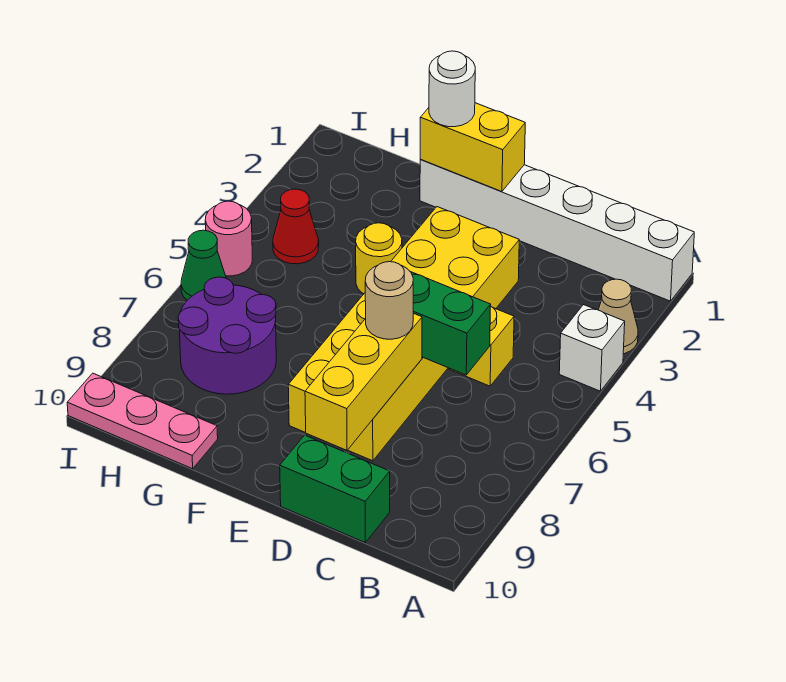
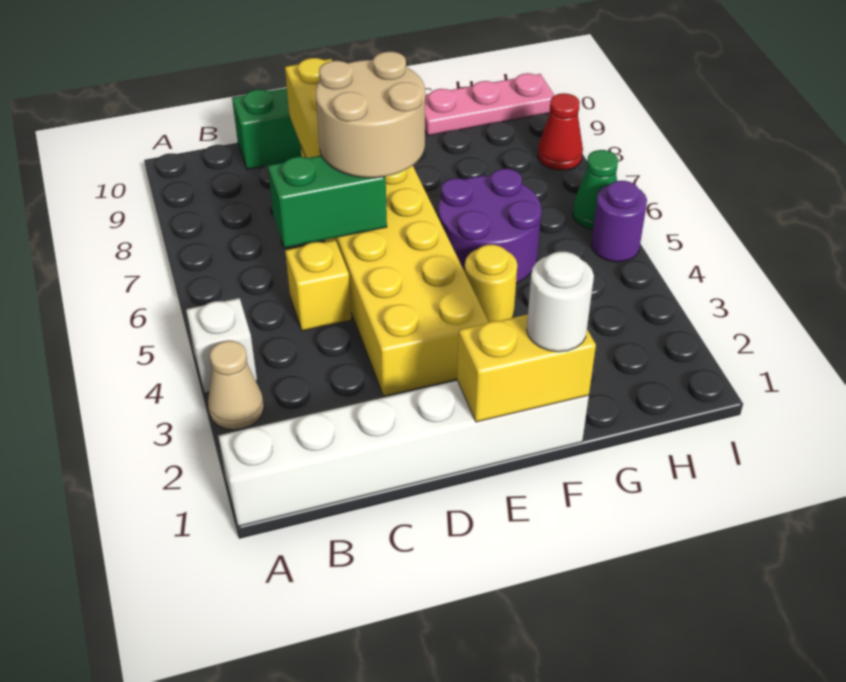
tan round brick D7 level 3 -> tan round brick D6:E7 level 3
purple round brick G7:H8 level 1 -> purple round brick F5:G6 level 1
red cone H4 level 1 -> red cone I8 level 1
pink round brick I5 level 1 -> purple round brick I5 level 1

